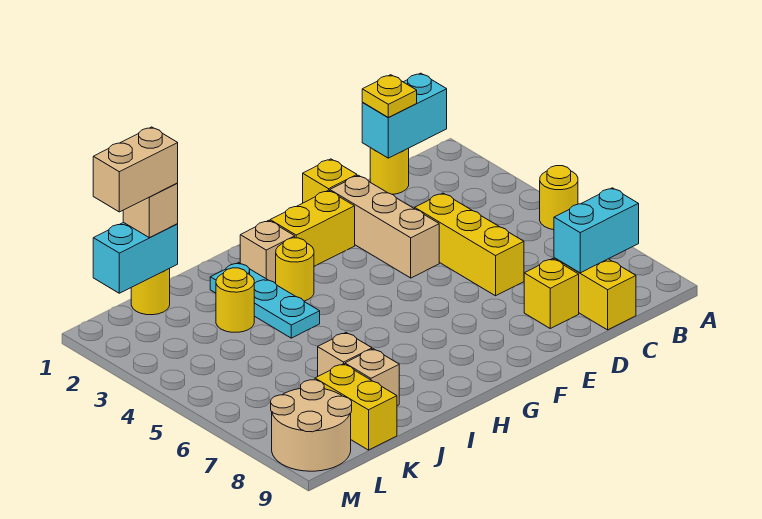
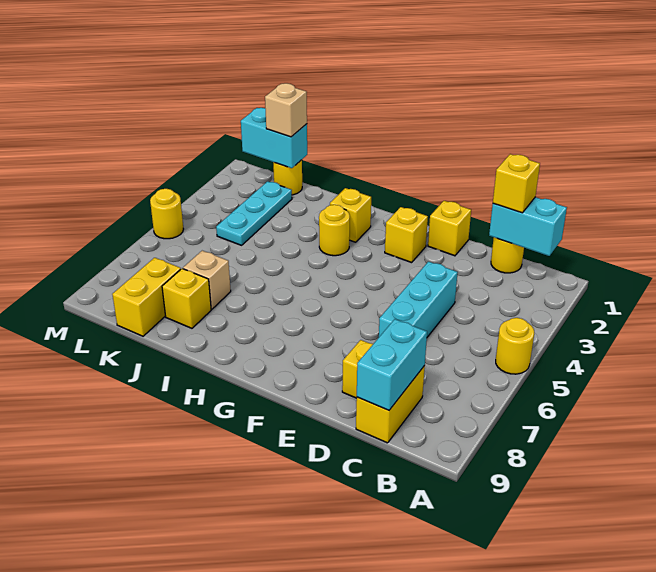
cyan brick B8:C8 level 2 -> cyan brick C8:C9 level 2
yellow plate C1 level 3 -> yellow brick C1 level 3
yellow brick D4:D6 level 1 -> cyan brick D4:D6 level 1
tan brick E2:E4 level 1 -> none
yellow brick F2:G2 level 1 -> yellow brick F2 level 1
tan brick H2 level 1 -> yellow brick H2 level 1
cyan plate I2:I4 level 1 -> cyan plate K2:K4 level 1
yellow round brick J3 level 1 -> yellow round brick M5 level 1
tan brick J8 level 1 -> yellow brick J8 level 1
tan brick K1:L1 level 4 -> none
tan round brick L8:M9 level 1 -> none

